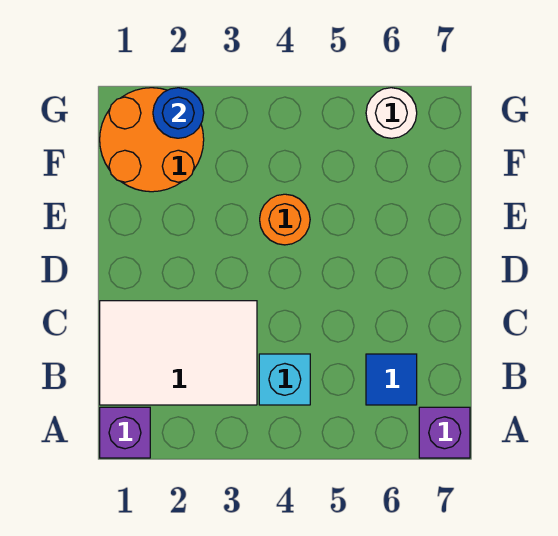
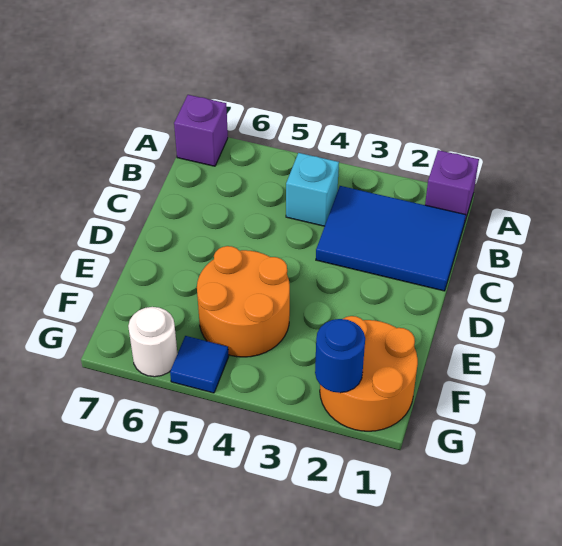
white tile B1:C3 level 1 -> blue tile B1:C3 level 1
blue tile B6 level 1 -> blue tile G5 level 1
orange round brick E4 level 1 -> orange round brick E4:F5 level 1

